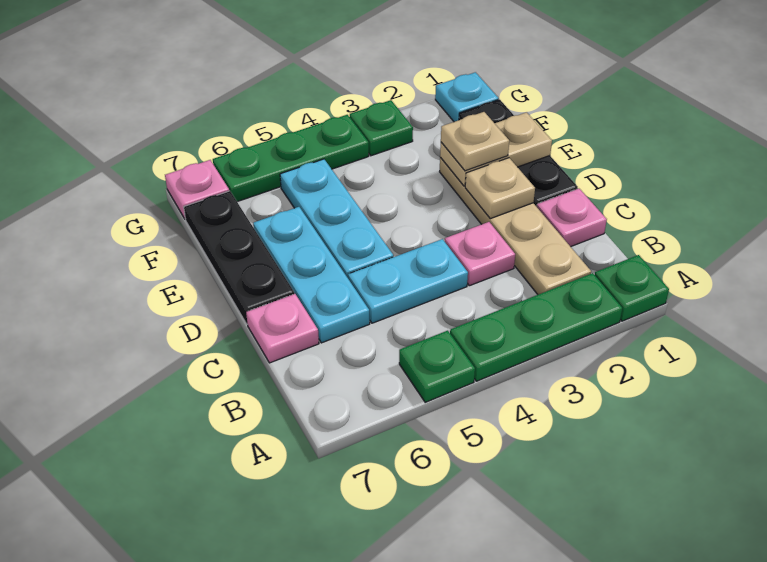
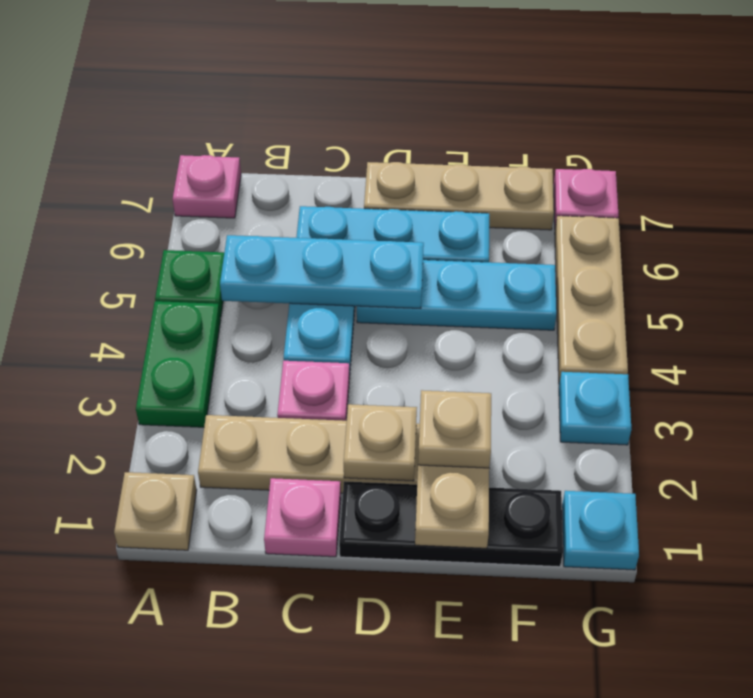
green plate A1 level 1 -> tan plate A1 level 1
green plate A2:A4 level 1 -> green plate A3:A4 level 1
none -> cyan plate B5:D5 level 2
pink plate C7 level 1 -> pink plate A7 level 1
black plate D7:F7 level 1 -> tan plate D7:F7 level 1
green plate G3 level 1 -> cyan plate G3 level 1
green plate G4:G6 level 1 -> tan plate G4:G6 level 1

